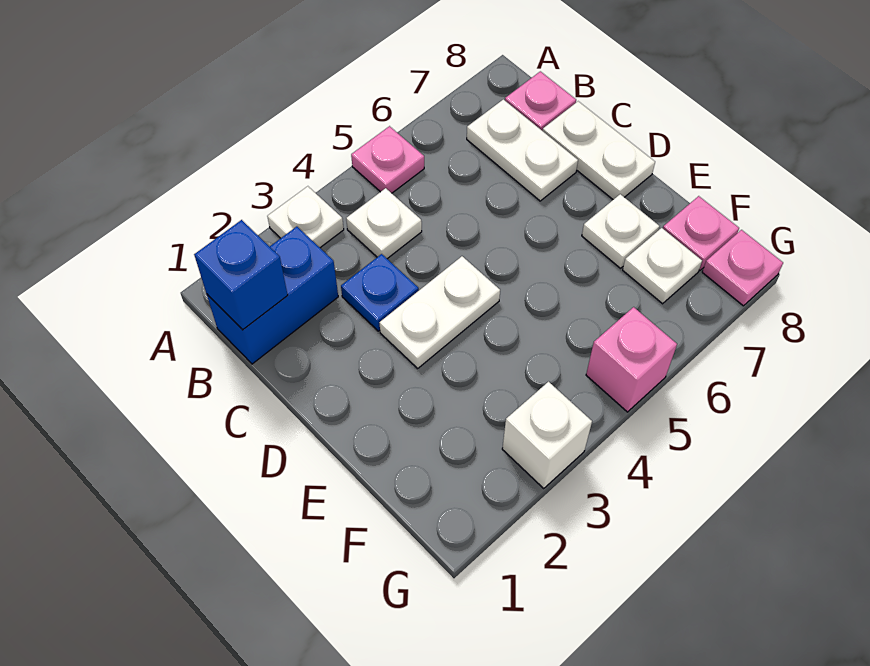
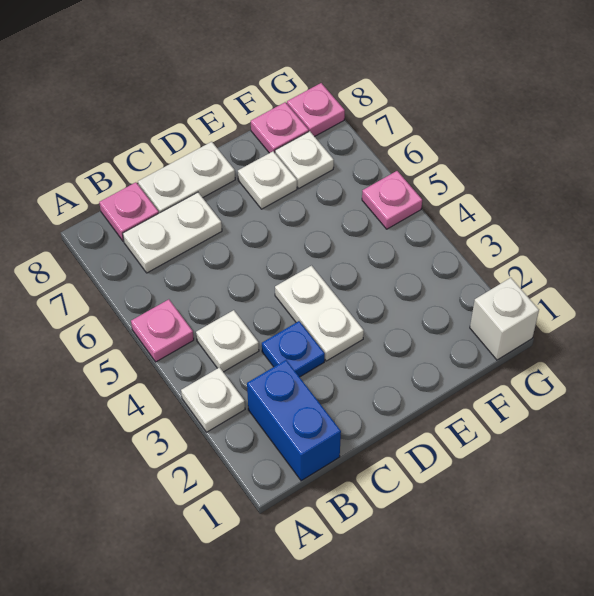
blue brick B1 level 2 -> none
white brick G3 level 1 -> white brick G1 level 1
pink brick G5 level 1 -> pink plate G5 level 1

